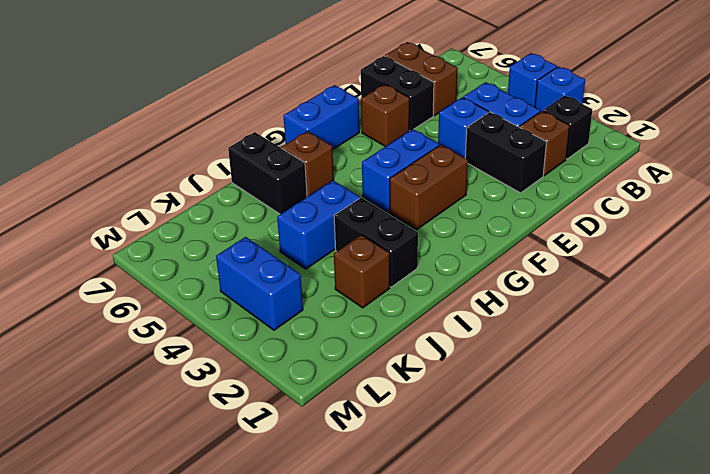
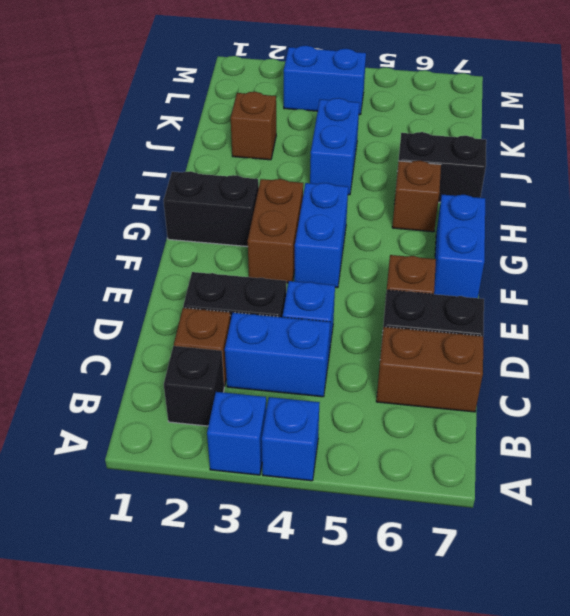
black brick I2:I3 level 1 -> black brick G1:G2 level 1

